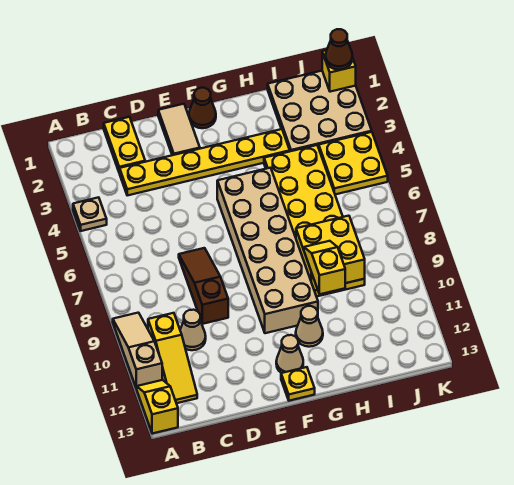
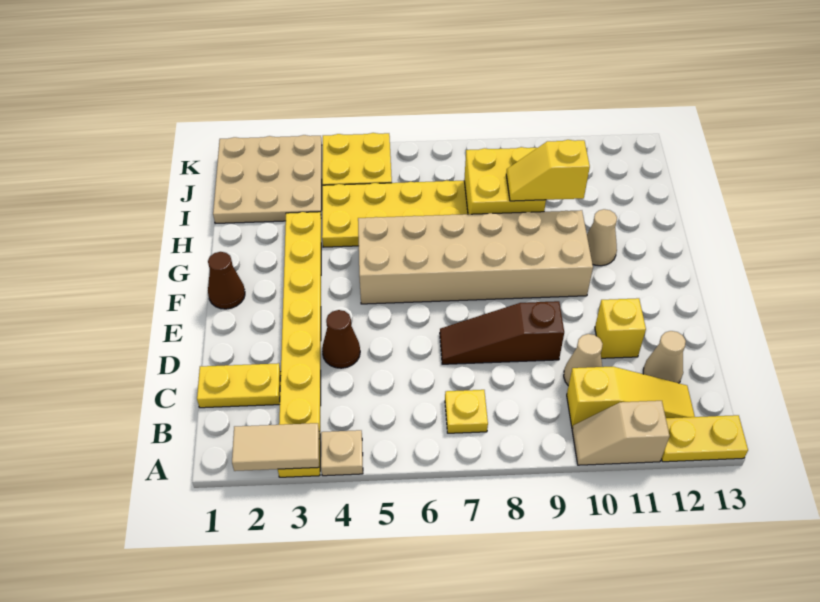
tan slope A9:A11 level 1 top 11 -> tan slope A10:A11 level 1 top 11
yellow slope A12:A13 level 1 top 13 -> yellow plate A12:A13 level 1
yellow plate C3:H3 level 1 -> yellow plate A3:H3 level 1
tan tile E1:E2 level 1 -> tan tile A2:A3 level 2
tan cone F12 level 1 -> tan cone C12 level 1
yellow plate F13 level 1 -> yellow plate B7 level 1
yellow brick K1 level 2 -> yellow brick D11 level 1
brown cone K1 level 3 -> brown cone D4 level 1

